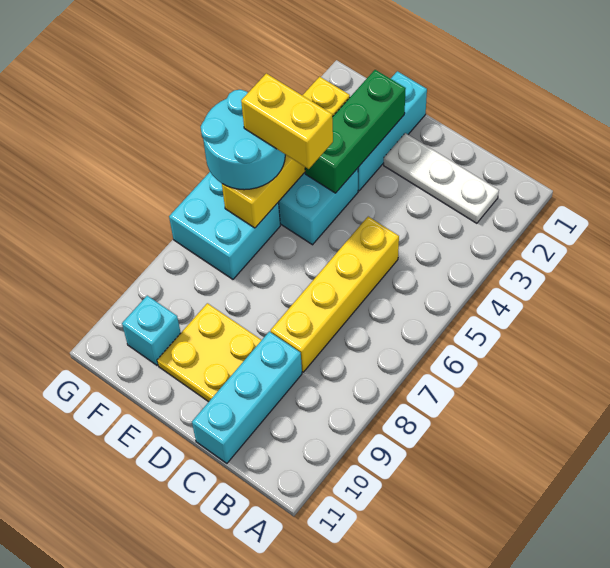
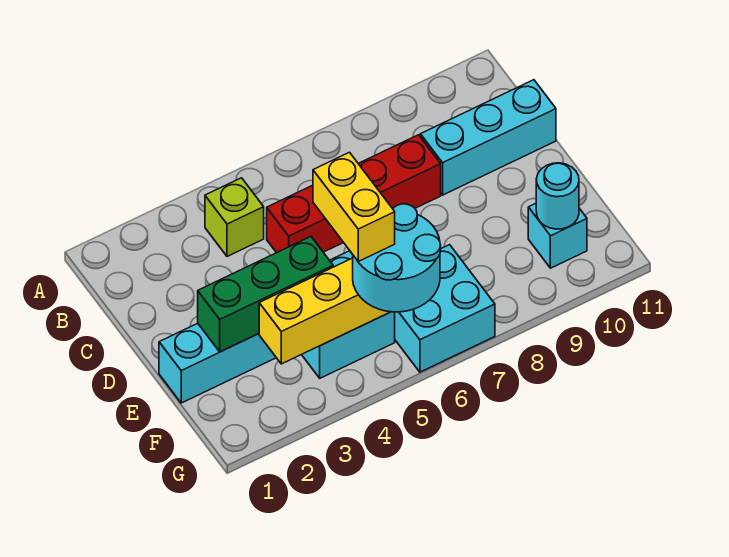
white plate B2:D2 level 1 -> none
none -> lime brick B4 level 1
yellow brick C5:C8 level 1 -> red brick C5:C8 level 1
yellow plate D9:E10 level 1 -> none
none -> cyan round brick F10 level 2

